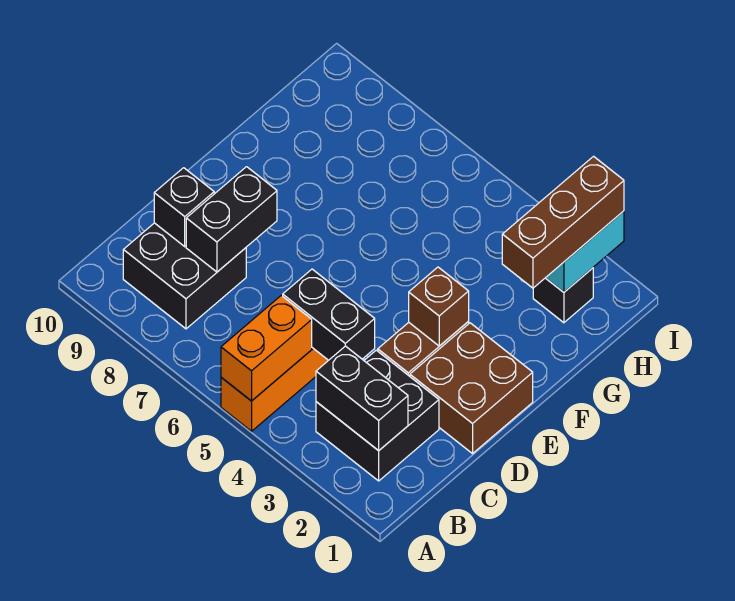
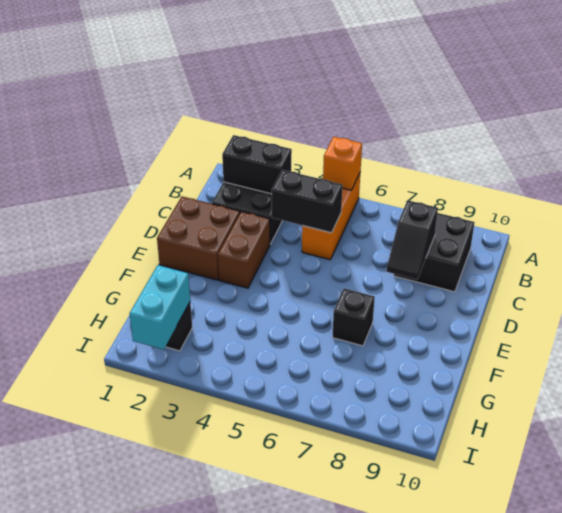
orange brick A5:B5 level 2 -> orange brick A5 level 2
black brick C8:D8 level 2 -> black slope C8:D8 level 2 top C
black brick C9 level 2 -> black brick F7 level 1
brown brick E3 level 2 -> none
brown brick G2:I2 level 3 -> none

